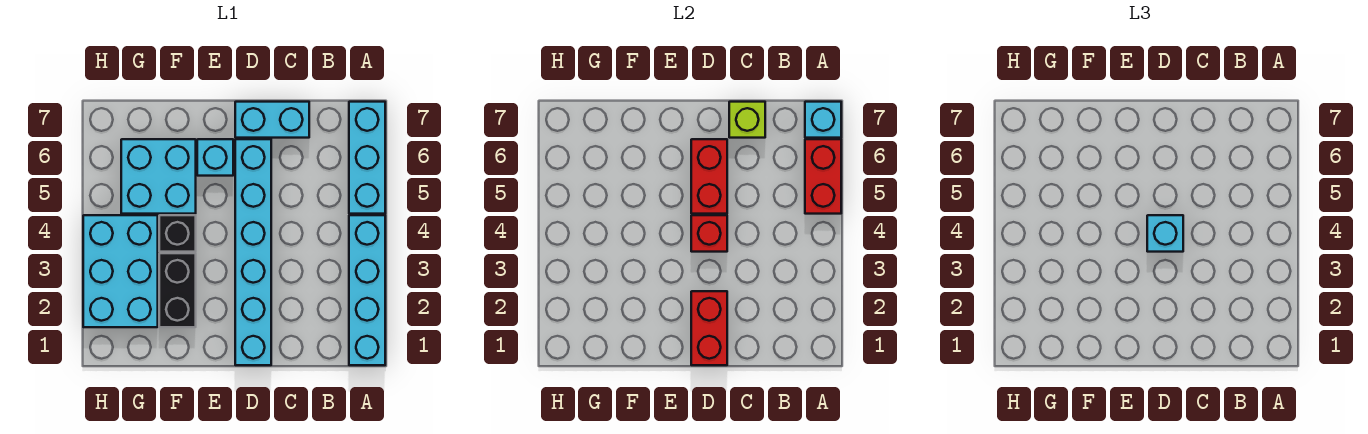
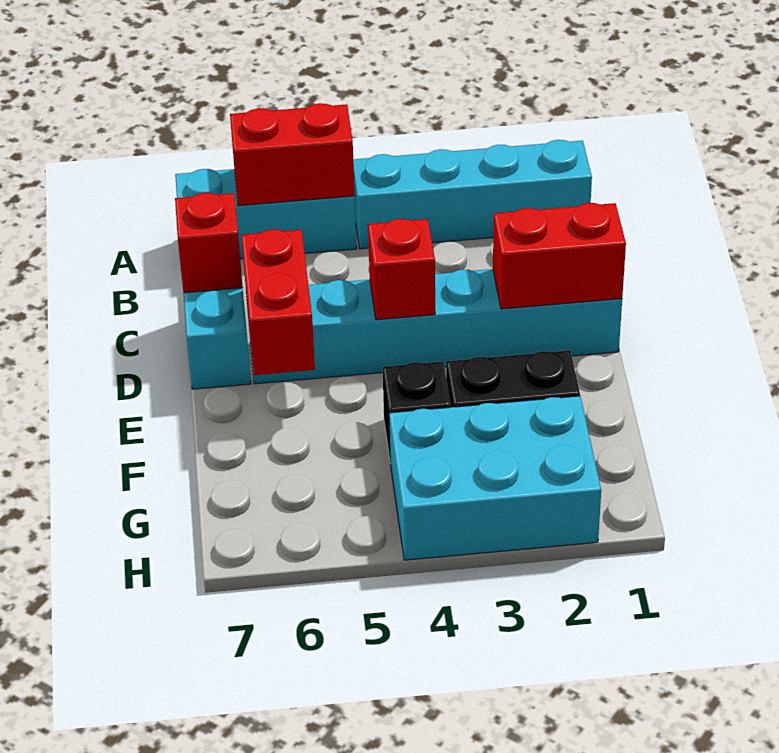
cyan brick A7 level 2 -> none
lime brick C7 level 2 -> red brick C7 level 2
cyan brick D4 level 3 -> none
red brick D5:D6 level 2 -> red brick D6:E6 level 2
cyan brick E6 level 1 -> none
cyan brick F5:G6 level 1 -> none

